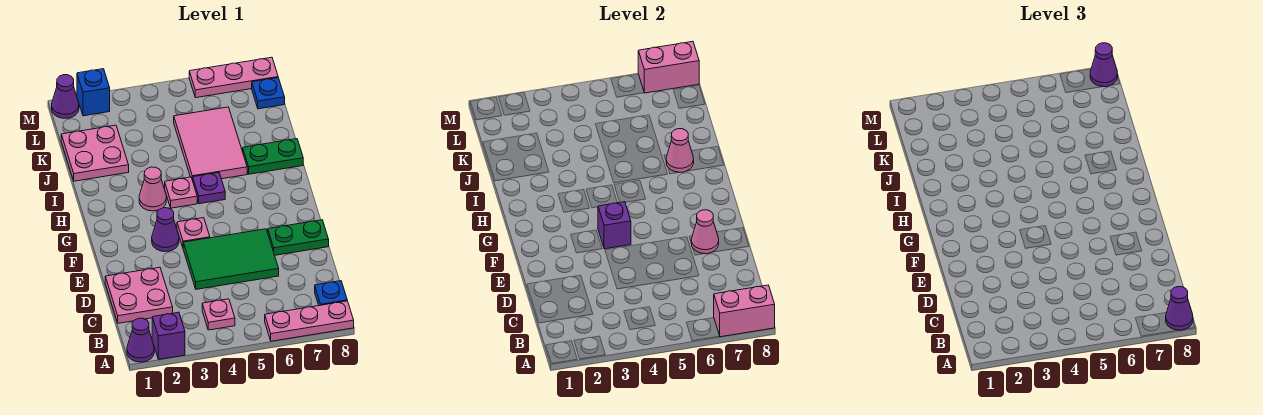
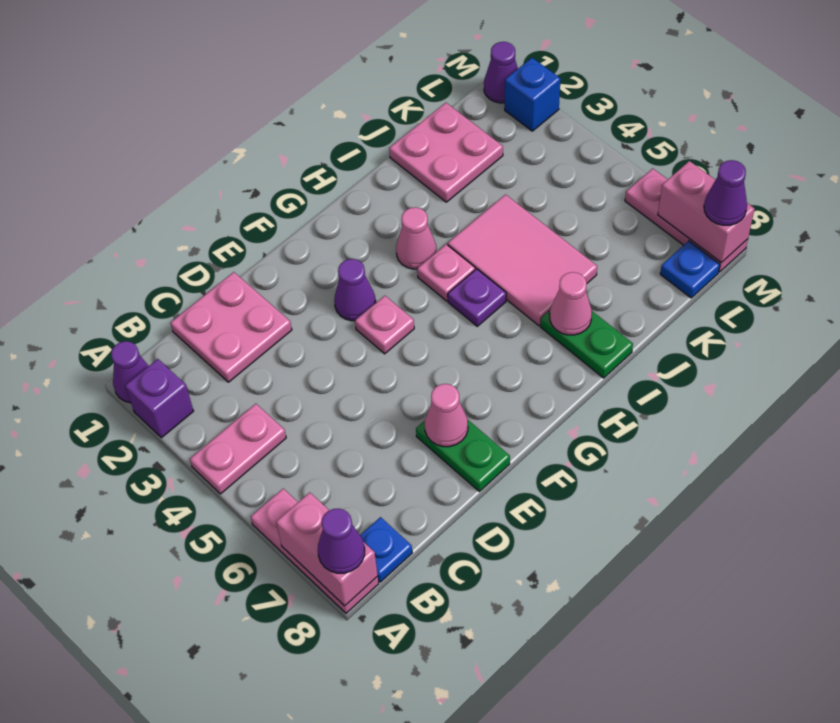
pink plate B4 level 1 -> pink plate A4:B4 level 1
green tile D4:E6 level 1 -> none
purple brick F4 level 2 -> none
pink tile I5:K6 level 1 -> pink tile I4:J6 level 1

